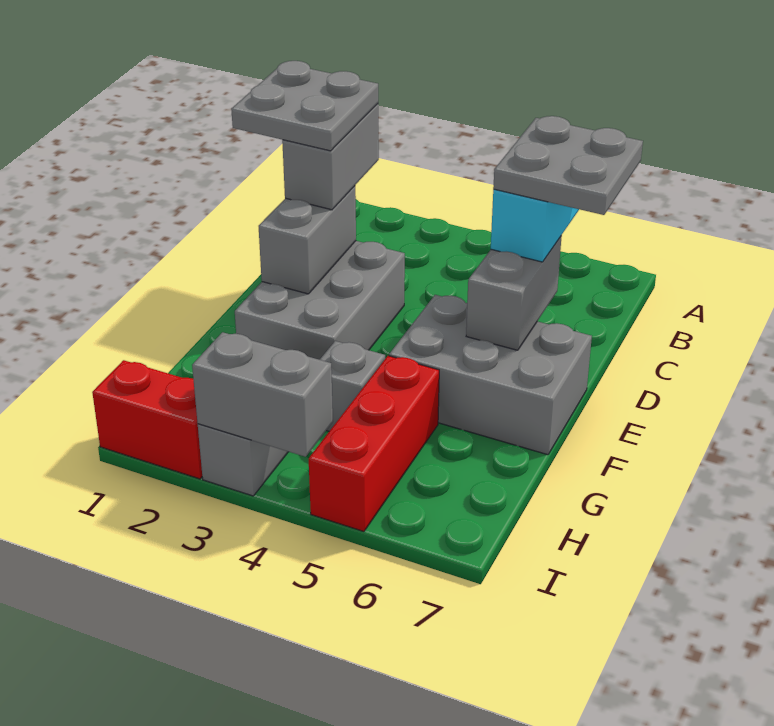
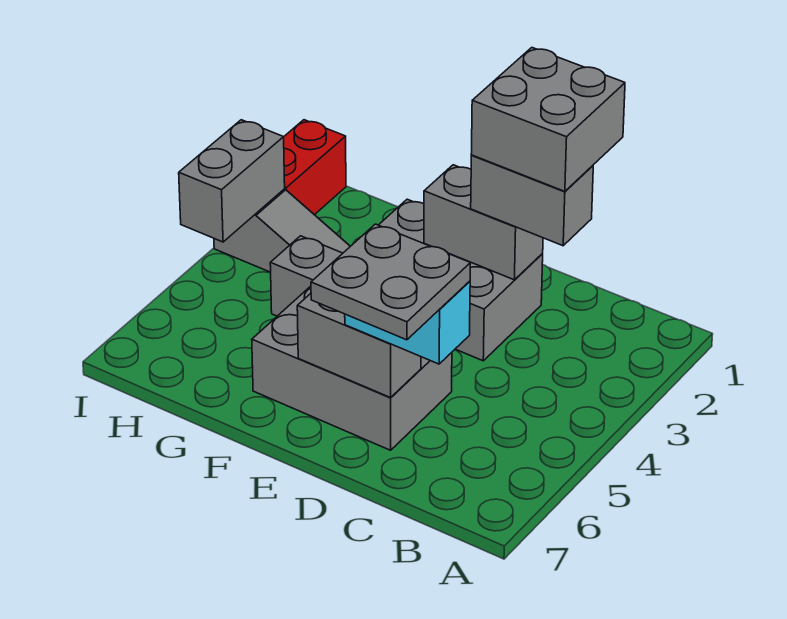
grey plate C1:D2 level 4 -> grey brick C1:D2 level 4
grey brick E5:F7 level 1 -> grey brick D5:F6 level 1
red brick G5:I5 level 1 -> none

